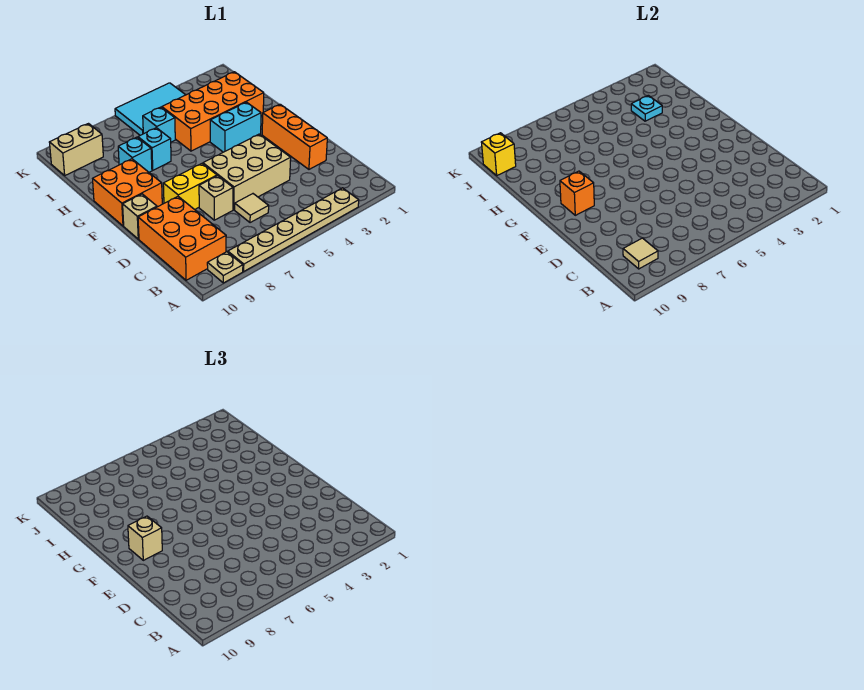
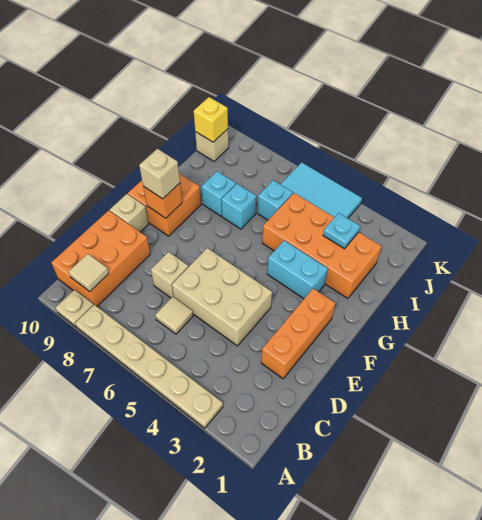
yellow brick E7:E8 level 1 -> none
tan brick J9:J10 level 1 -> tan brick J10 level 1

